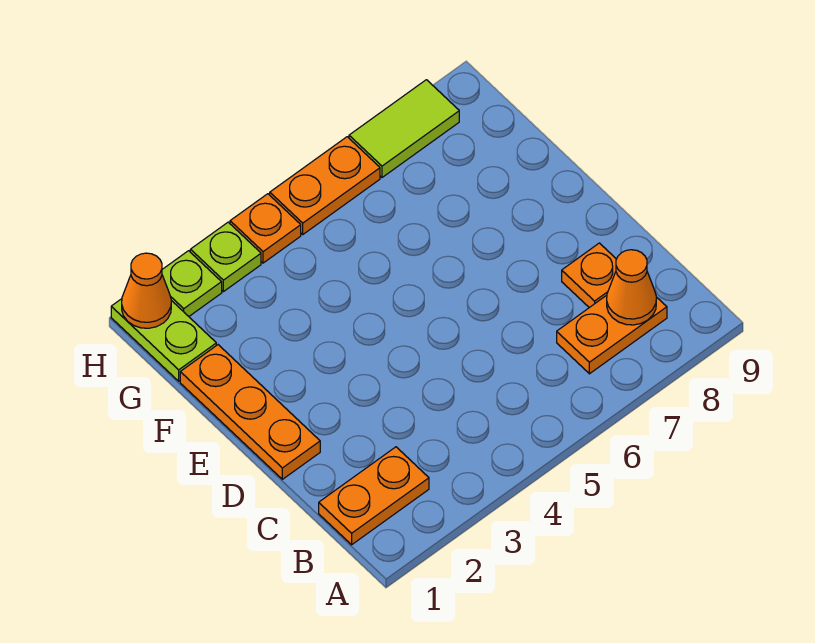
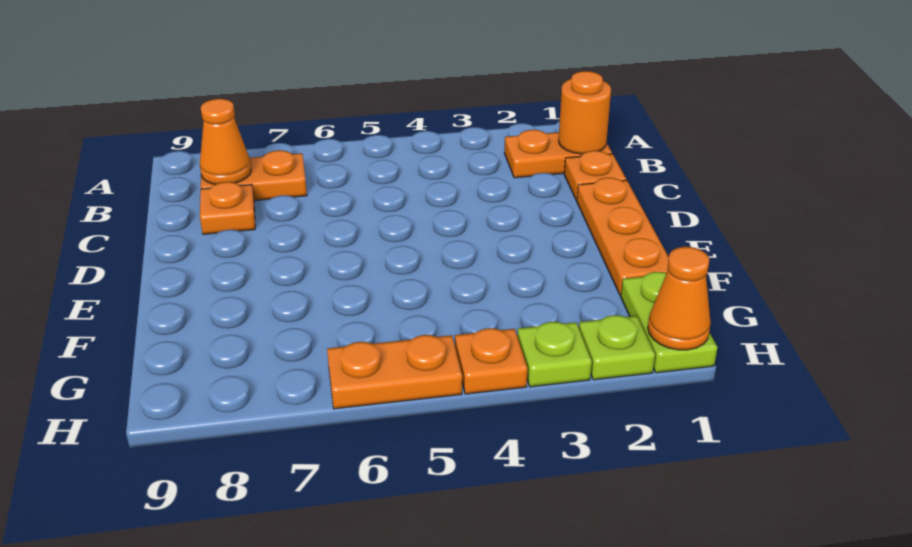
none -> orange round brick B1 level 2
none -> orange plate C1 level 1
lime tile H7:H8 level 1 -> none

